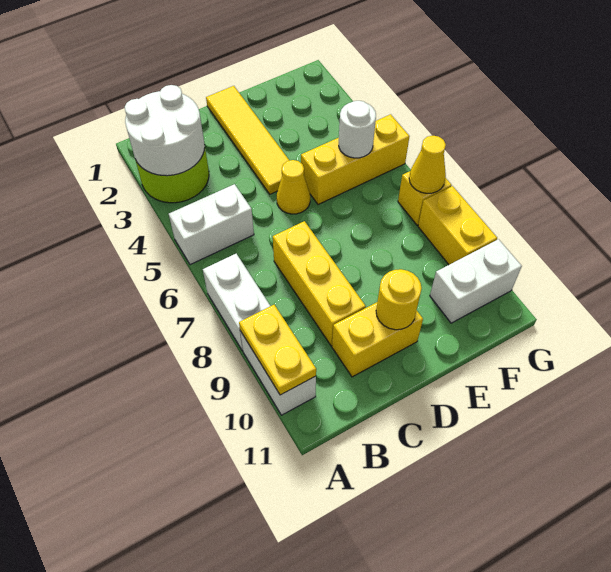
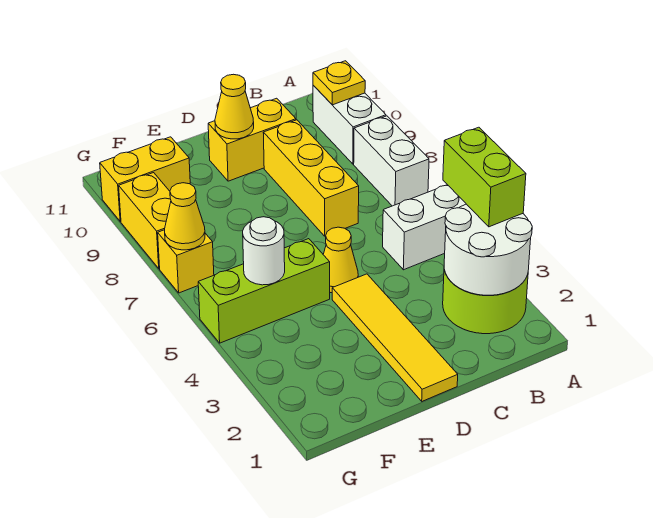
none -> lime brick A3:A4 level 3
yellow plate A9:A10 level 2 -> yellow plate A10 level 2
yellow round brick D10 level 2 -> yellow cone D10 level 2
yellow brick E5:G5 level 1 -> lime brick E5:G5 level 1
white brick F10:G10 level 1 -> yellow brick F10:G10 level 1

